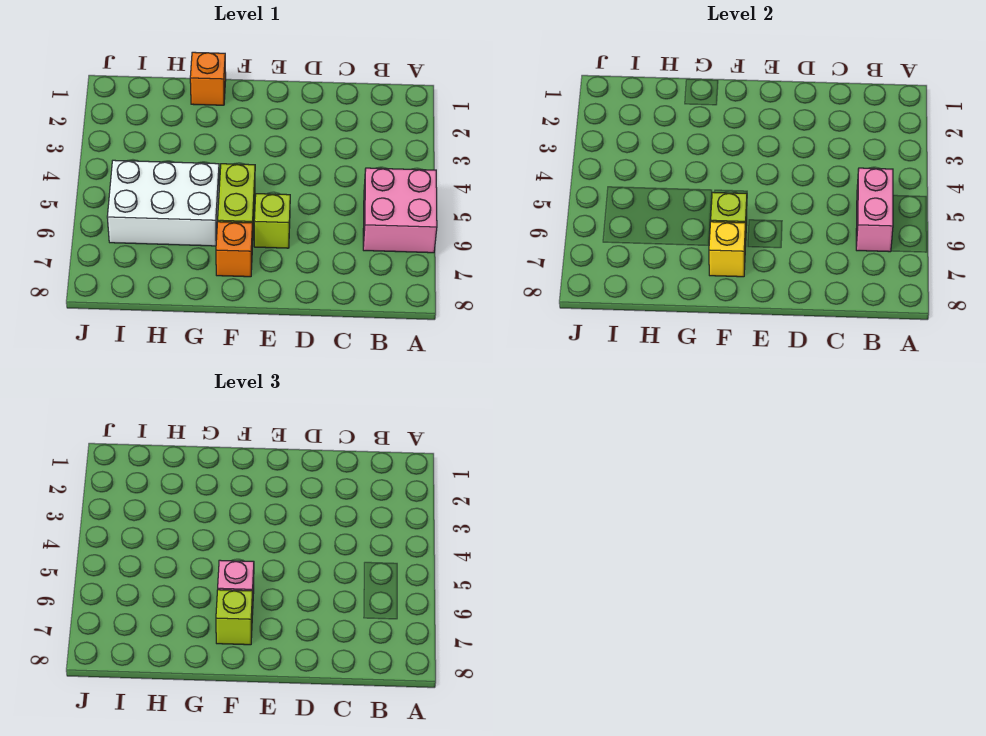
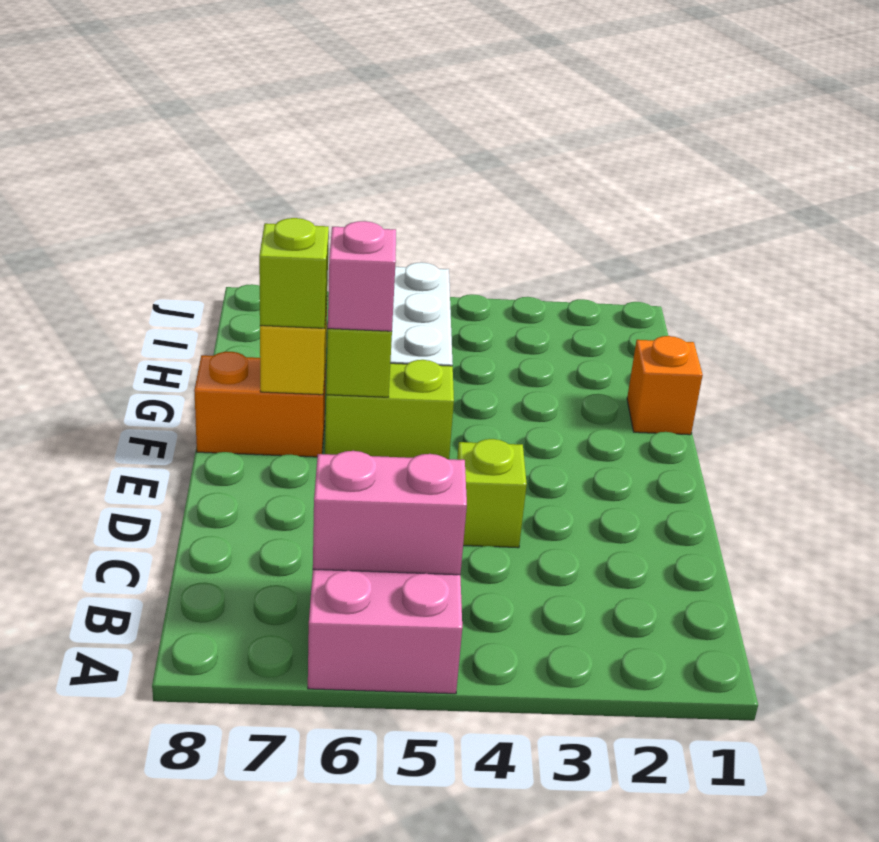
lime brick E6 level 1 -> lime brick D4 level 1
orange brick F7 level 1 -> orange brick F7:F8 level 1

